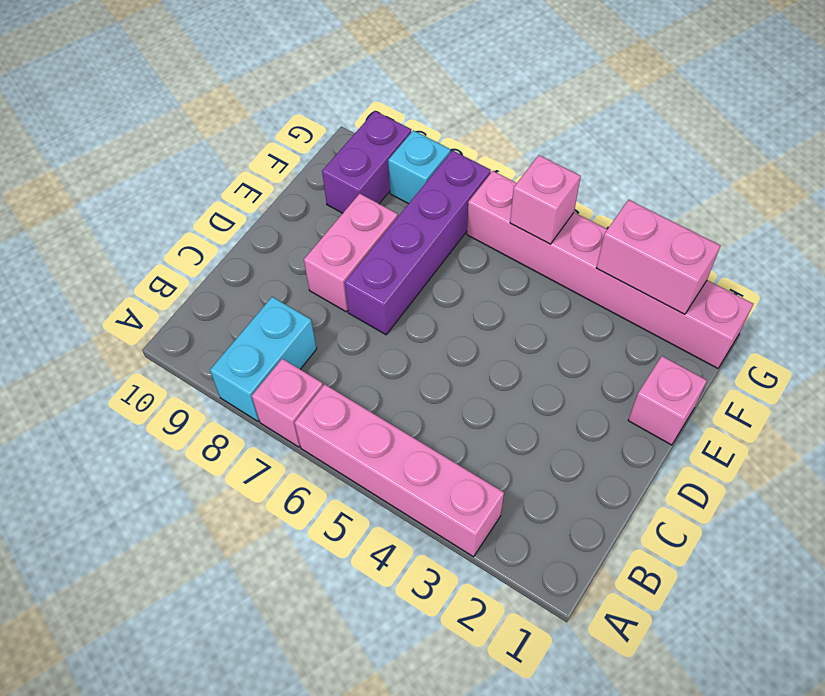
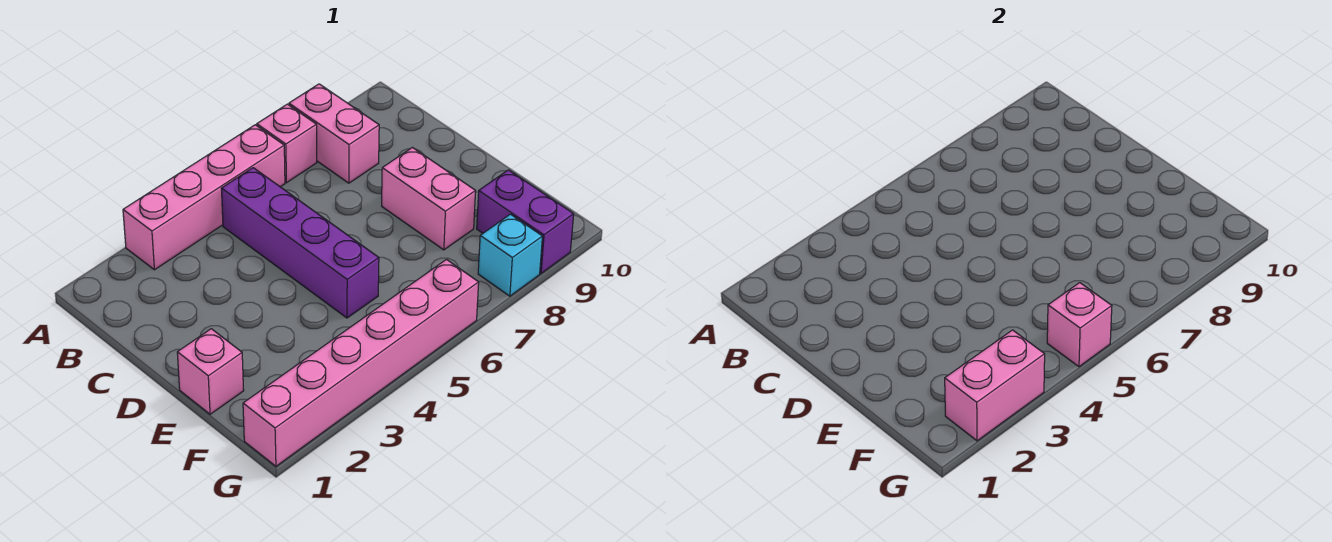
cyan brick A8:B8 level 1 -> pink brick A8:B8 level 1
purple brick D7:G7 level 1 -> purple brick B5:E5 level 1

